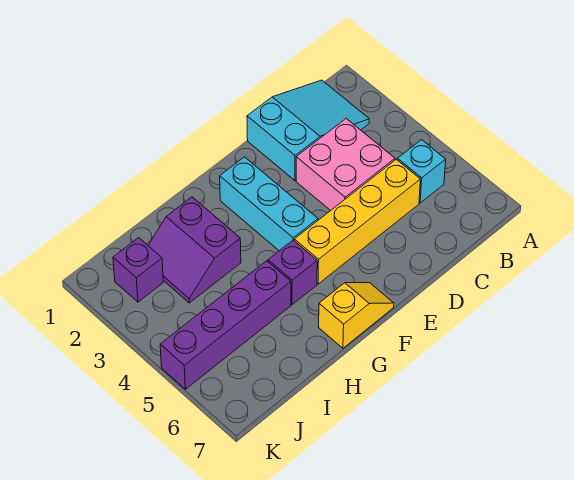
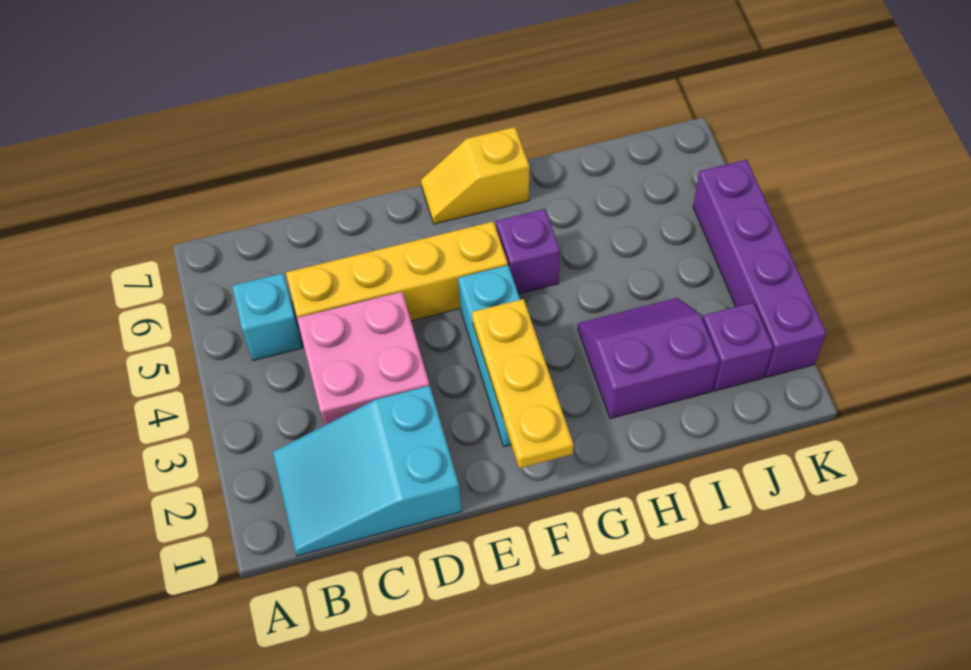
none -> yellow plate F1:F3 level 2
purple slope H2:I3 level 1 top H -> purple slope H2:I3 level 1 top 2
purple brick H5:K5 level 1 -> purple brick K2:K5 level 1

